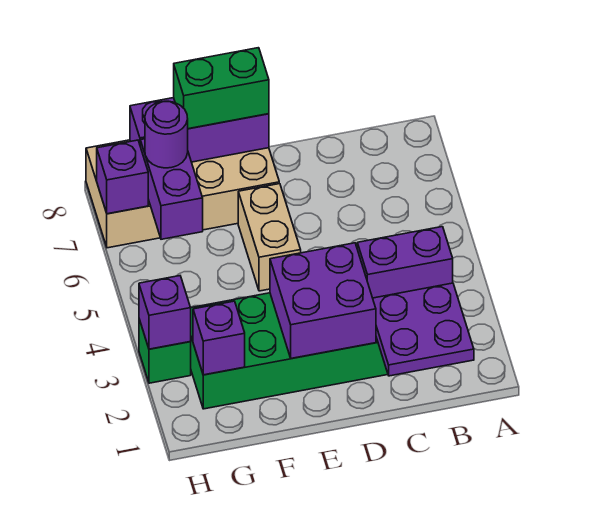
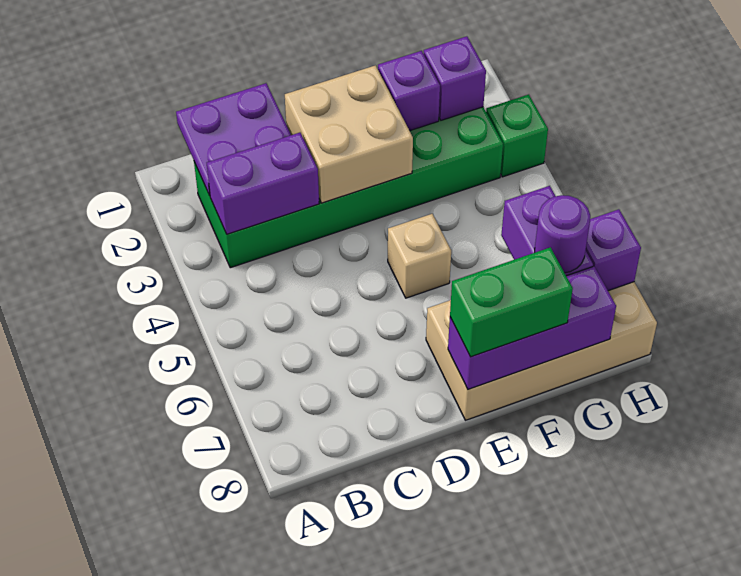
purple brick D2:E3 level 2 -> tan brick D2:E3 level 2
tan brick E5:E6 level 1 -> tan brick E5 level 1
purple brick H3 level 2 -> purple brick F2 level 2

